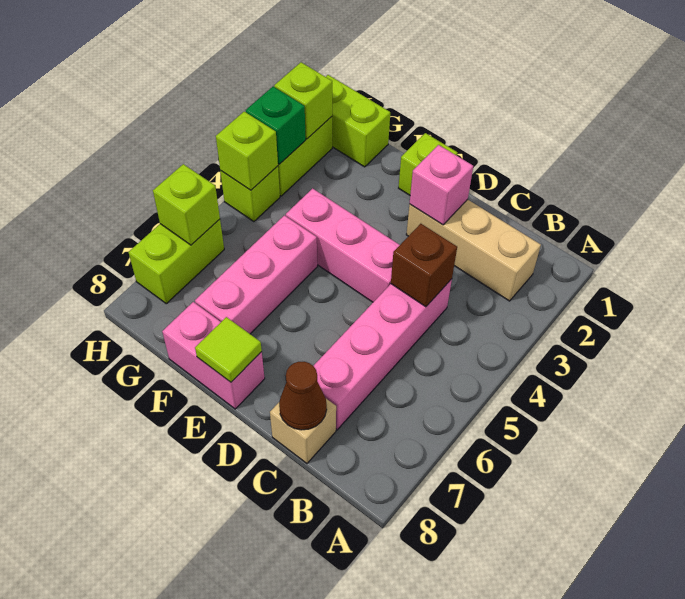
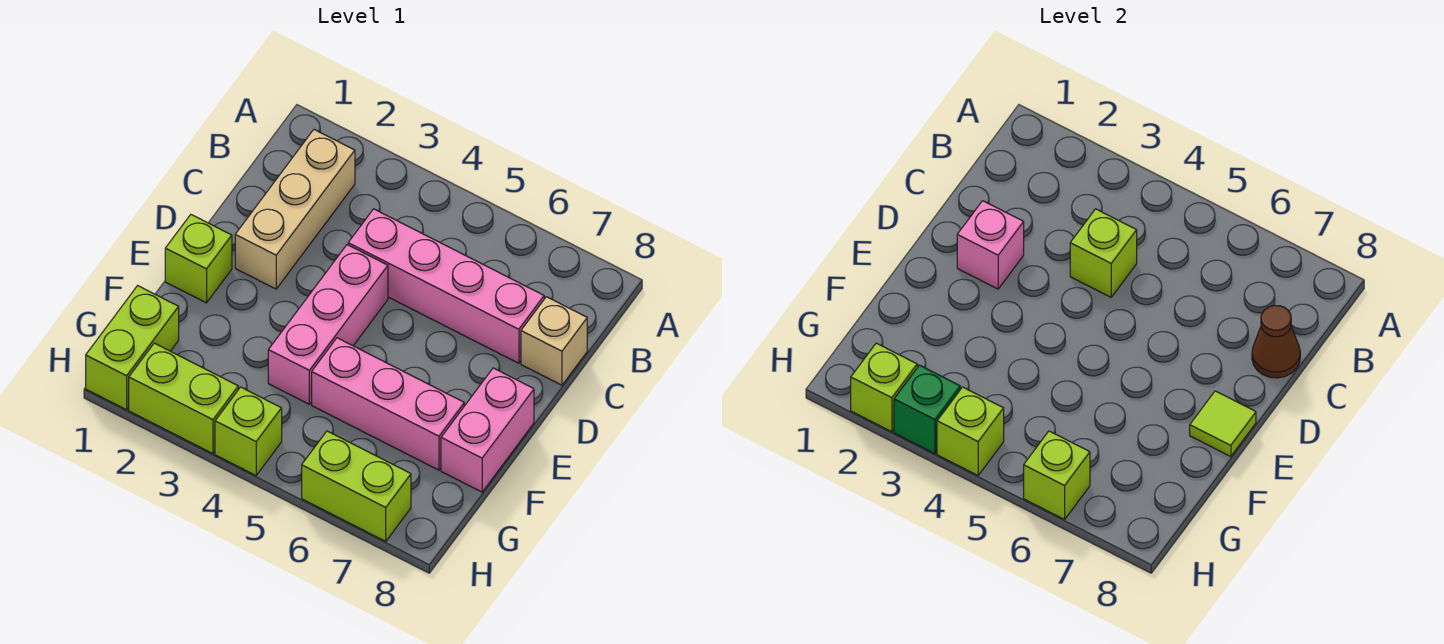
brown brick C4 level 2 -> lime brick C4 level 2

